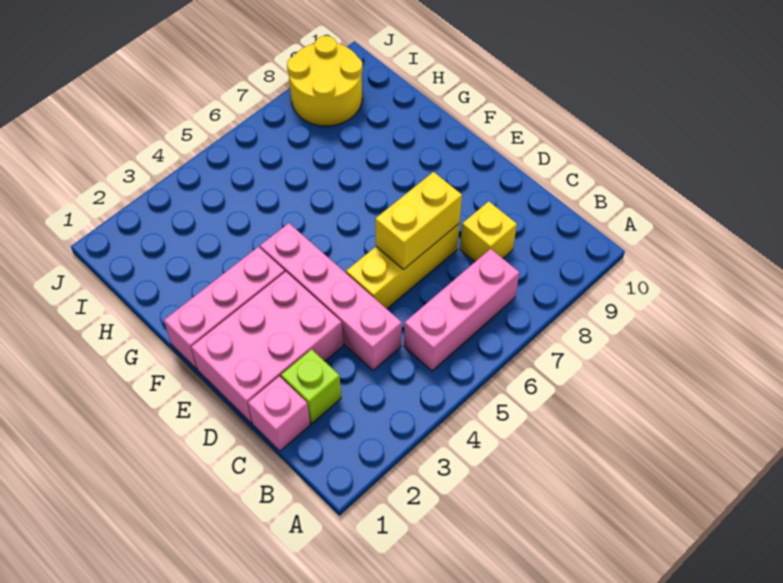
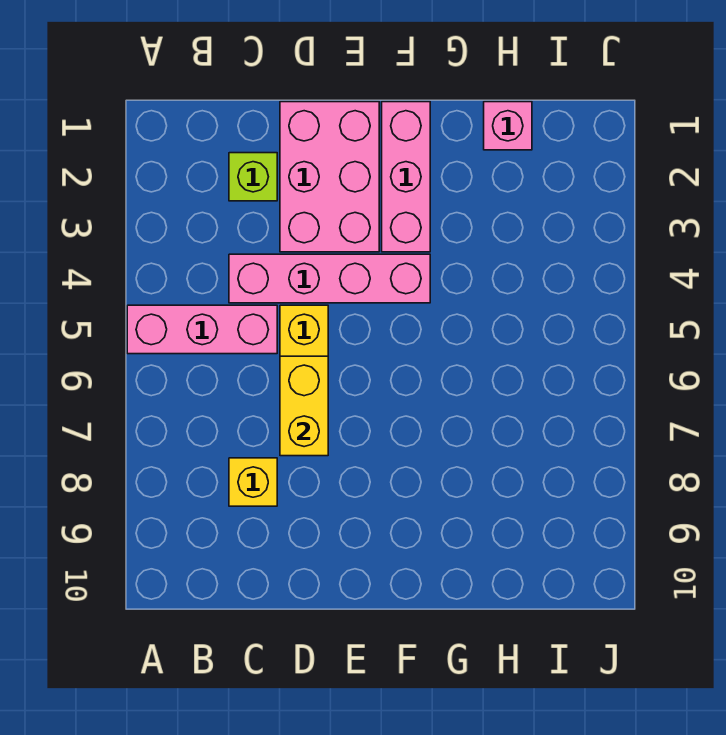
pink brick B5:B7 level 1 -> pink brick A5:C5 level 1
pink brick C1 level 1 -> pink brick H1 level 1
yellow round brick I8:J9 level 1 -> none

